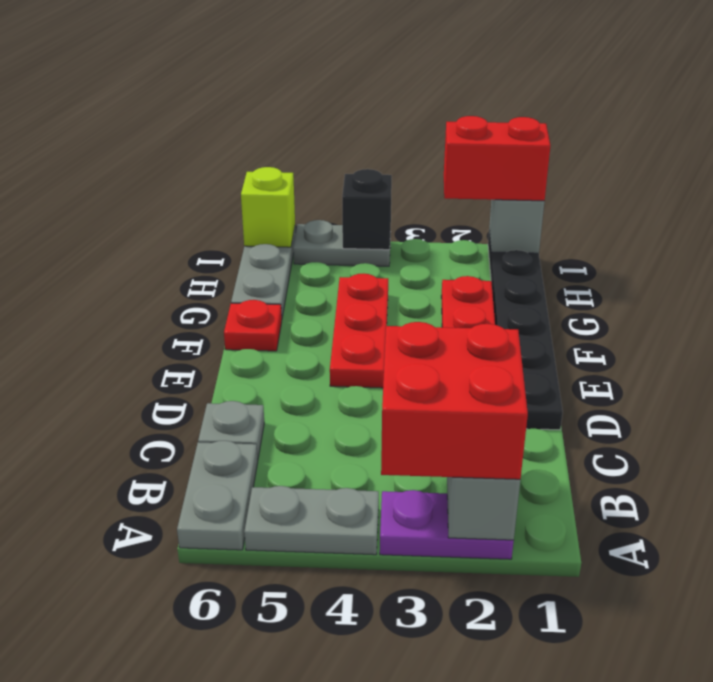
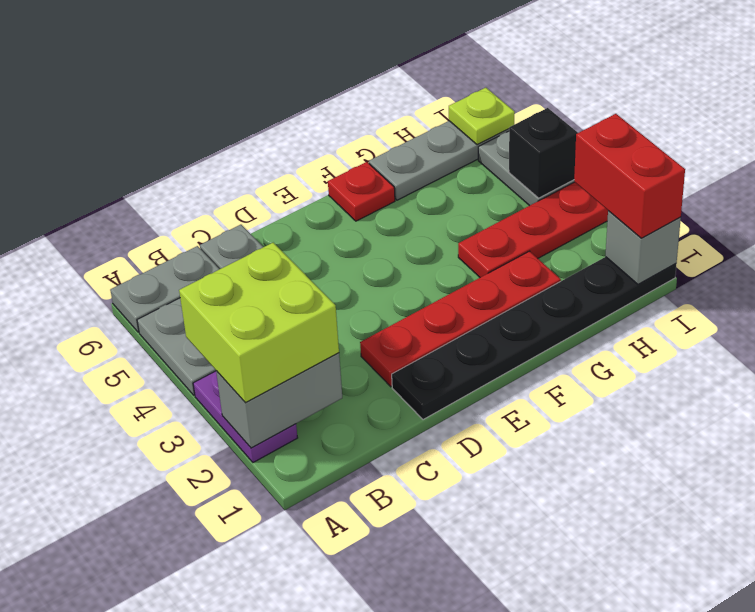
red brick A2:B3 level 3 -> lime brick A2:B3 level 3
red plate E4:G4 level 1 -> red plate G3:I3 level 1
lime brick I6 level 2 -> lime plate I6 level 2

